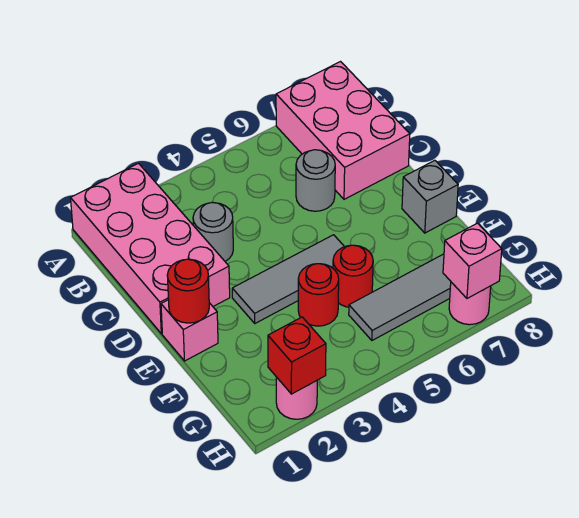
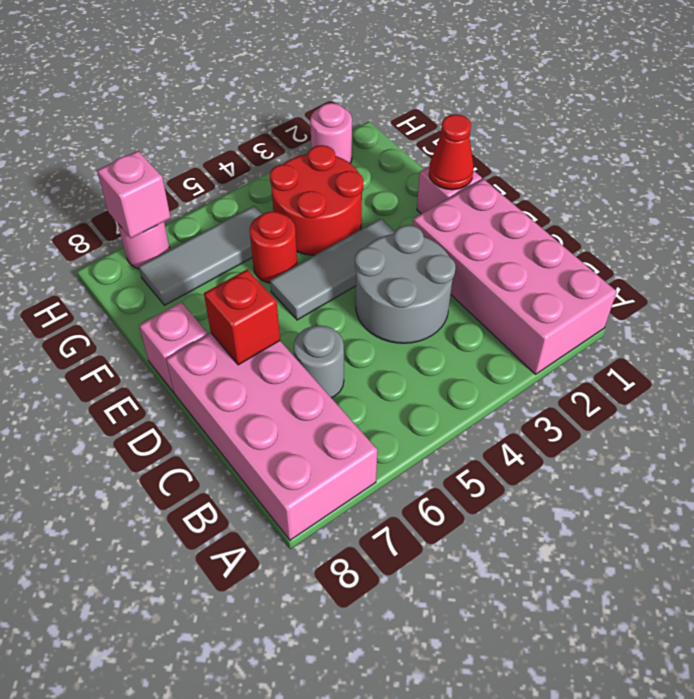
pink brick A7:C8 level 1 -> pink brick A7:D8 level 1
grey round brick C3 level 1 -> grey round brick C3:D4 level 1
red round brick E1 level 2 -> red cone E1 level 2
grey brick E8 level 1 -> pink brick E8 level 1
red round brick F4 level 1 -> red round brick F3:G4 level 1
red brick H2 level 2 -> red brick D7 level 2

